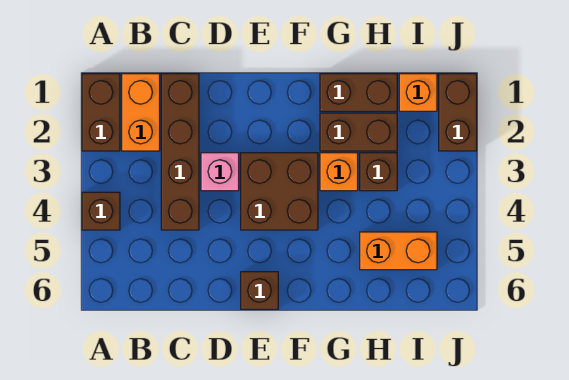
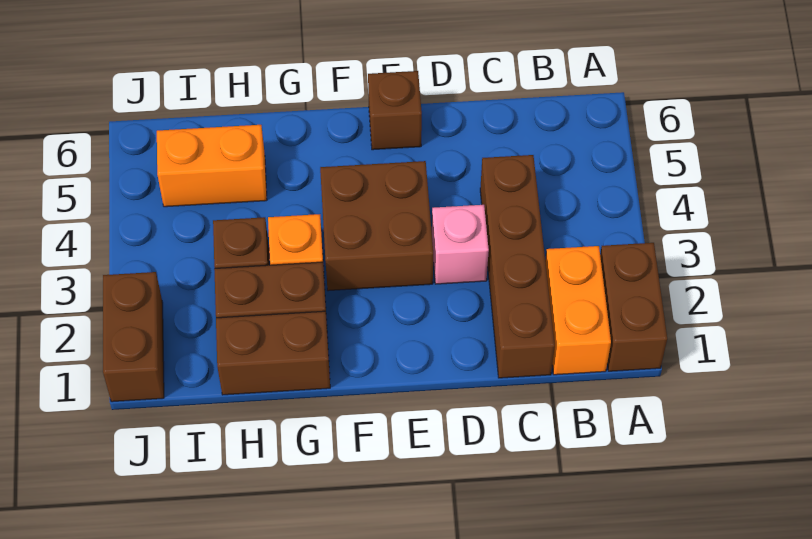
brown brick A4 level 1 -> none
orange brick I1 level 1 -> none

